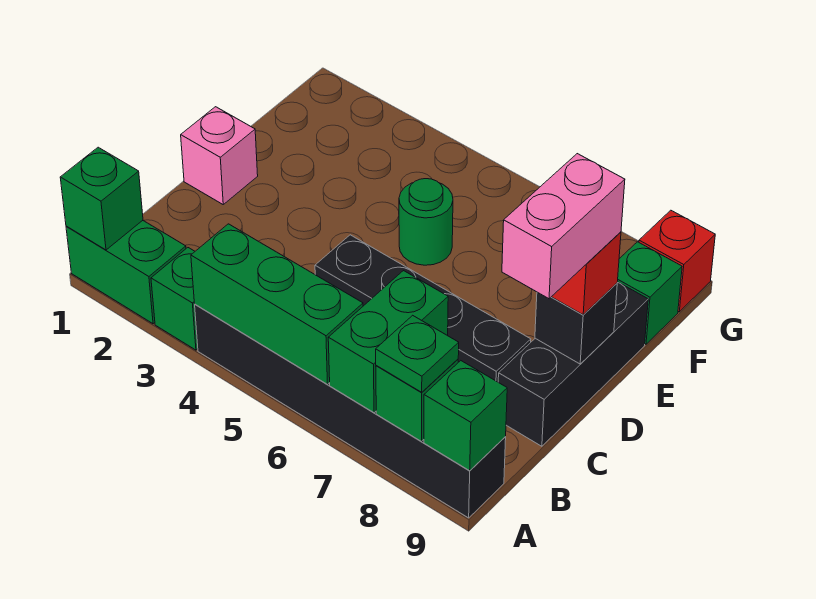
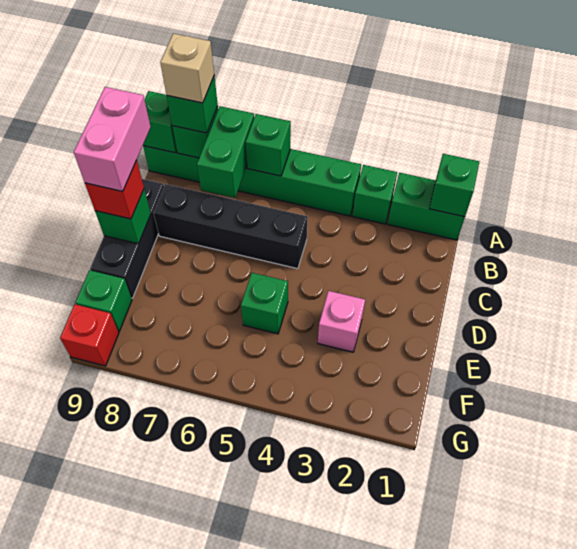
black brick A4:A9 level 1 -> green brick A4:A9 level 1
green brick A4:A6 level 2 -> green brick A6 level 2
green plate A8 level 3 -> green brick A8 level 3
none -> tan brick A8 level 4
pink brick D1 level 1 -> pink brick E3 level 1
black brick D9 level 2 -> green brick D9 level 2
green round brick E5 level 1 -> green brick E5 level 1

